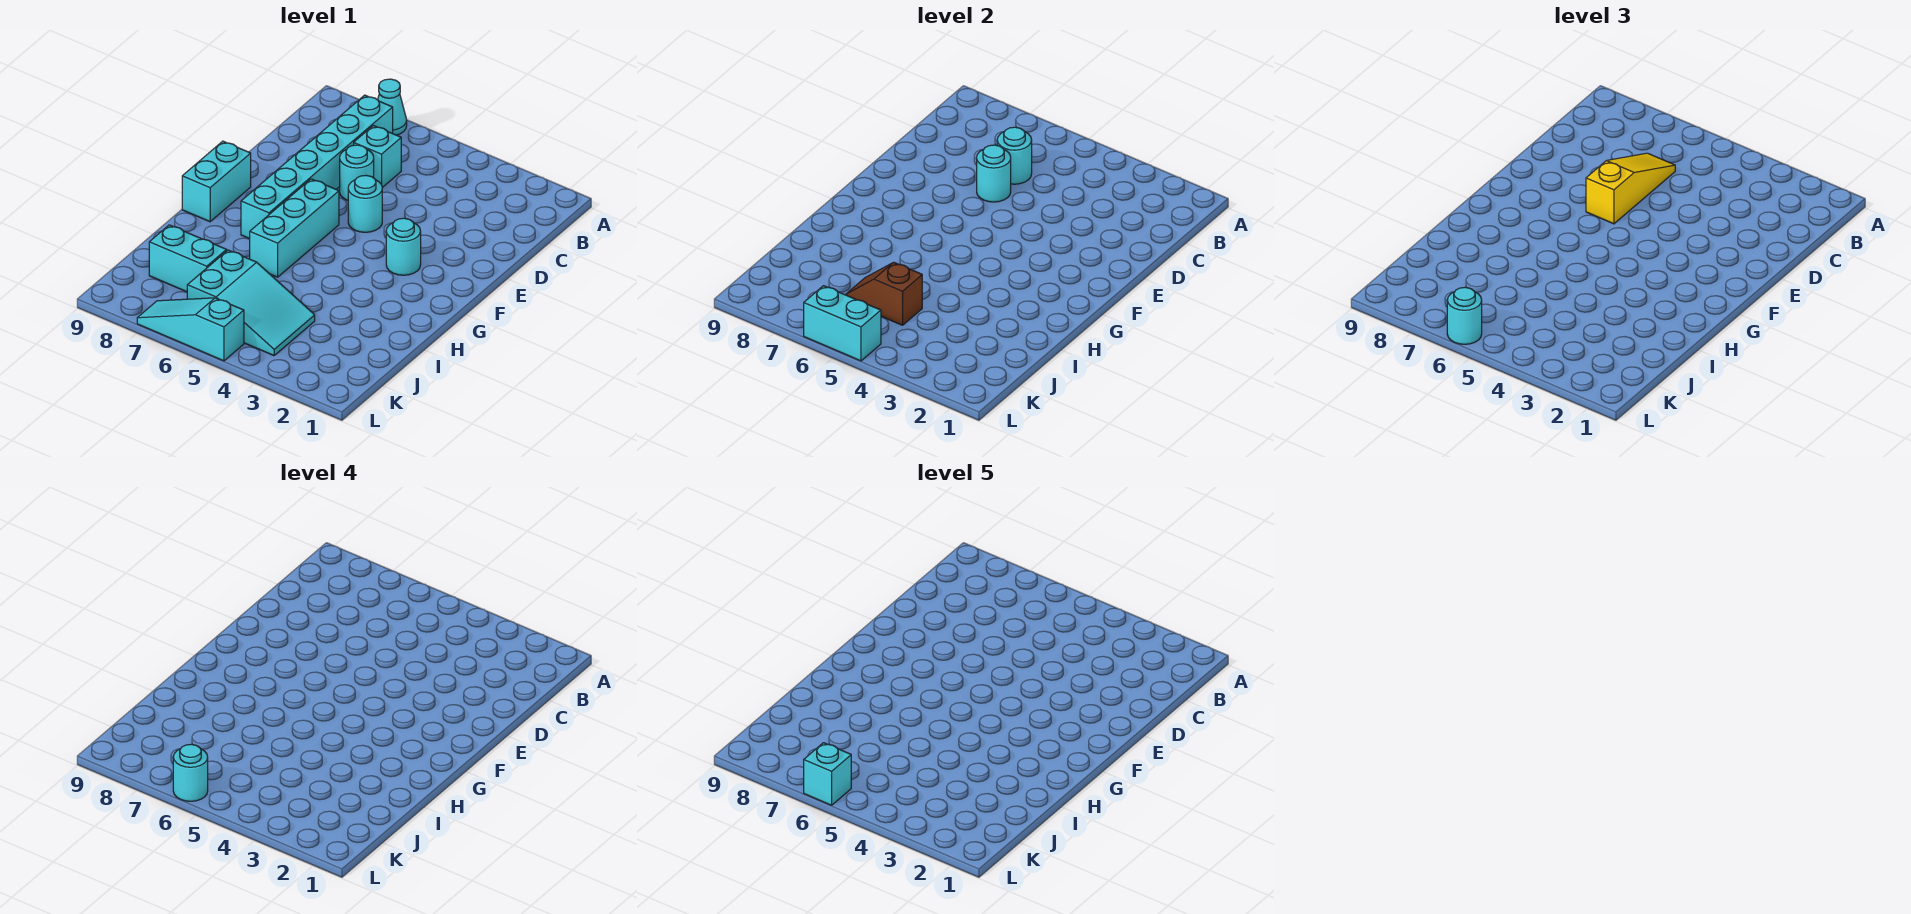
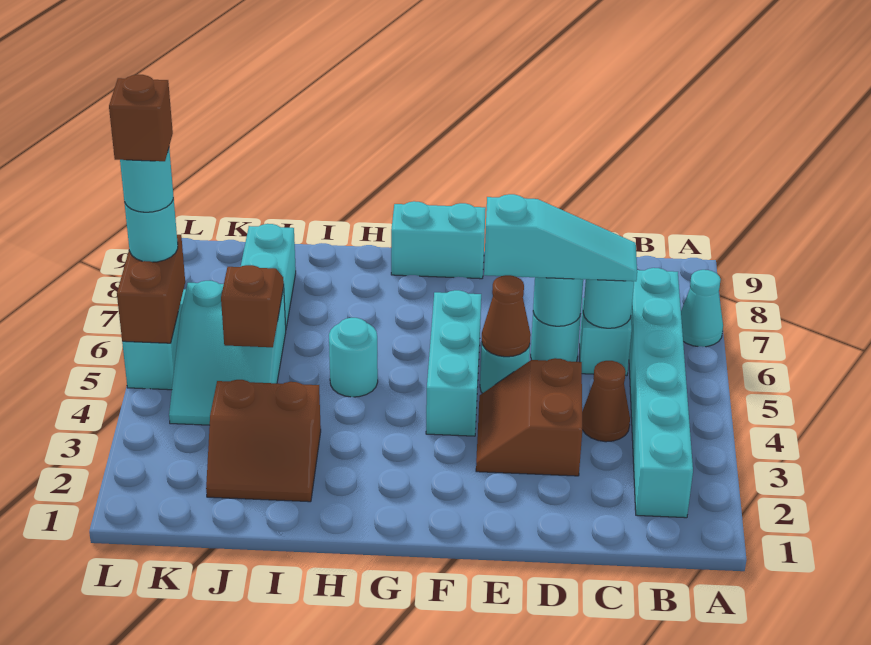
cyan brick B7:G7 level 1 -> cyan brick B2:B7 level 1
none -> brown cone C4 level 1
yellow slope C6:E6 level 3 top E -> cyan slope C6:E6 level 3 top E
none -> brown slope D3:E4 level 1 top D
none -> brown cone E5 level 2
cyan round brick F3 level 1 -> cyan round brick H5 level 1
cyan brick F6:H6 level 1 -> cyan brick F4:F6 level 1
none -> brown slope I2:J3 level 1 top 3
cyan brick L5:L6 level 2 -> brown brick L5:L6 level 2
cyan brick L6 level 5 -> brown brick L6 level 5

